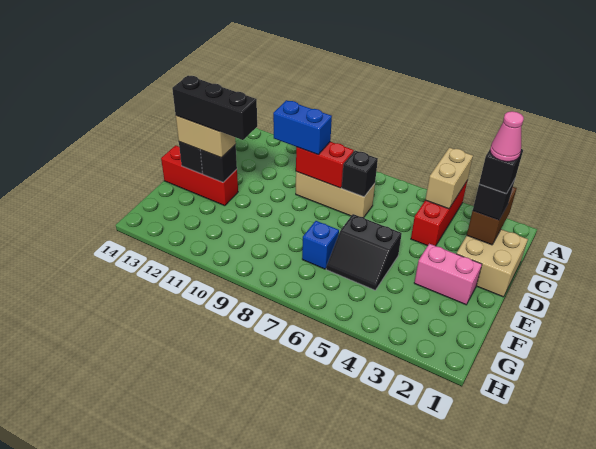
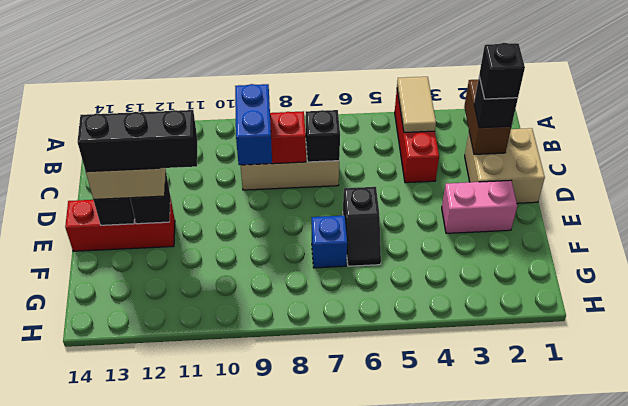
tan brick A4:B4 level 2 -> tan tile A4:B4 level 2
pink cone C2 level 5 -> none
blue brick C9:C10 level 3 -> blue brick C9:D9 level 3
black slope E5:F6 level 1 top E -> black slope E6:F6 level 1 top E

